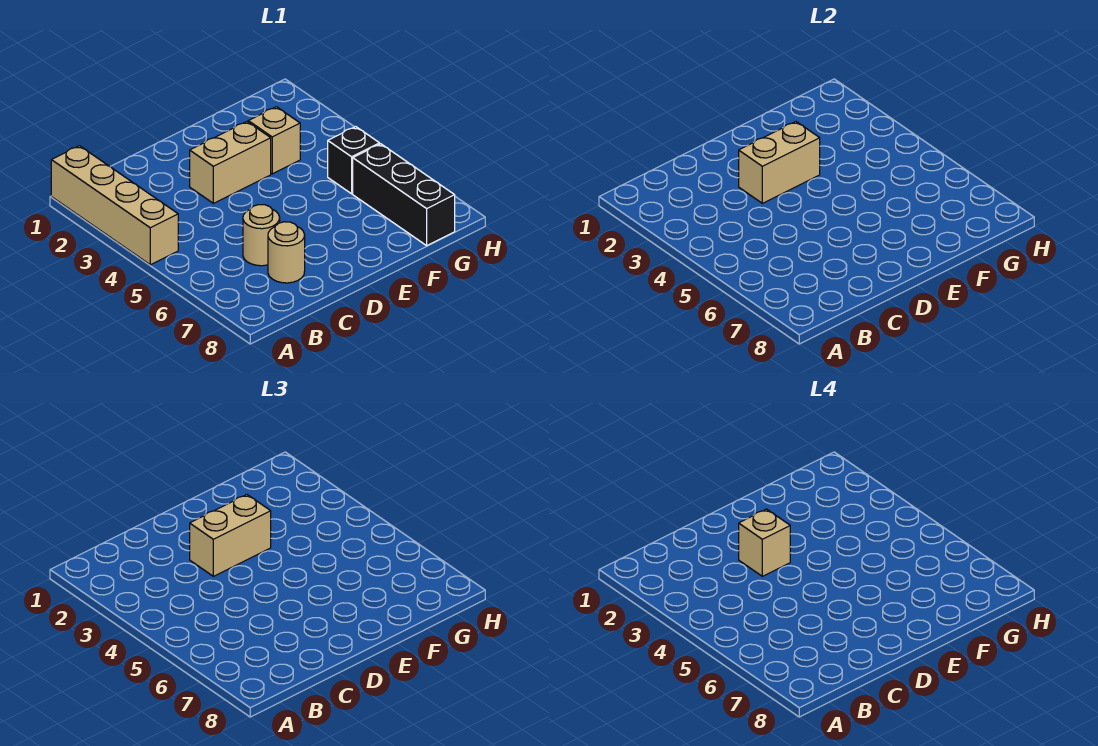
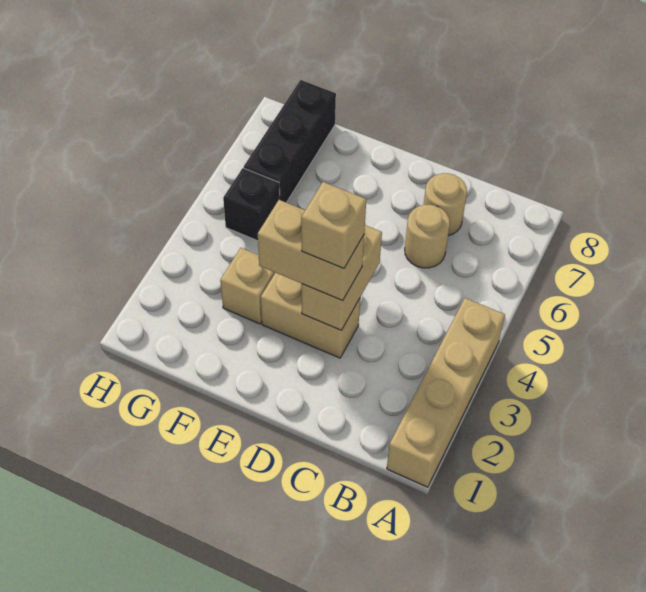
tan brick D3:E3 level 2 -> tan brick D3:D4 level 2

